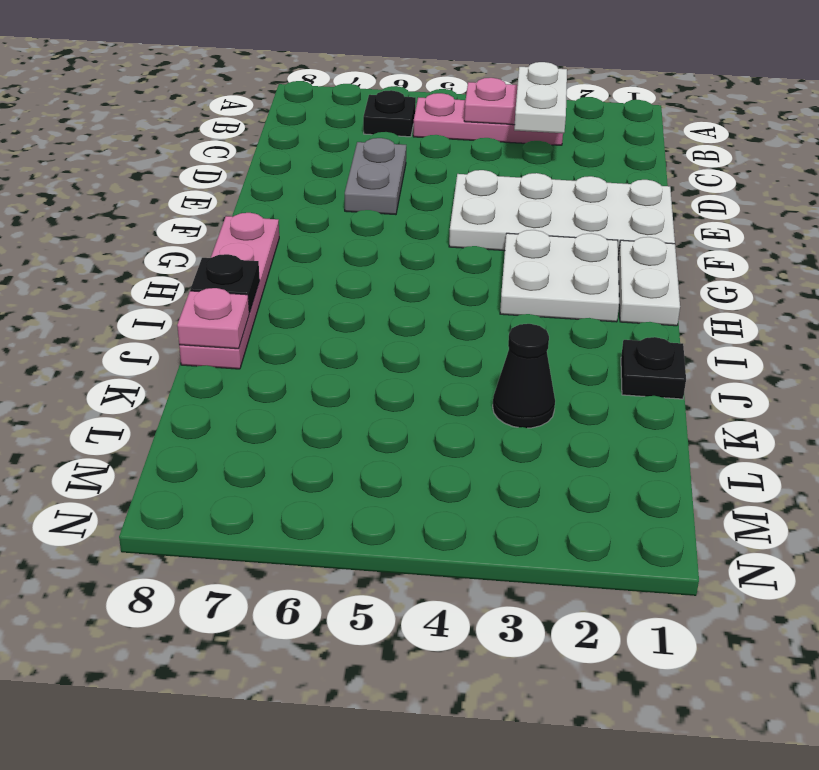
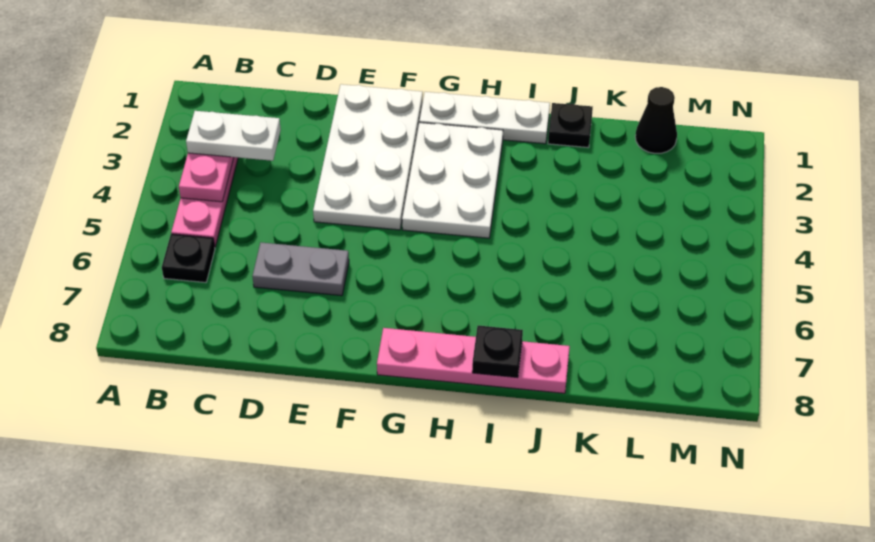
white plate G1:H1 level 1 -> white plate G1:I1 level 1
white plate G2:H3 level 1 -> white plate G2:H4 level 1
pink plate J8 level 2 -> none
black cone K3 level 1 -> black cone L1 level 1

